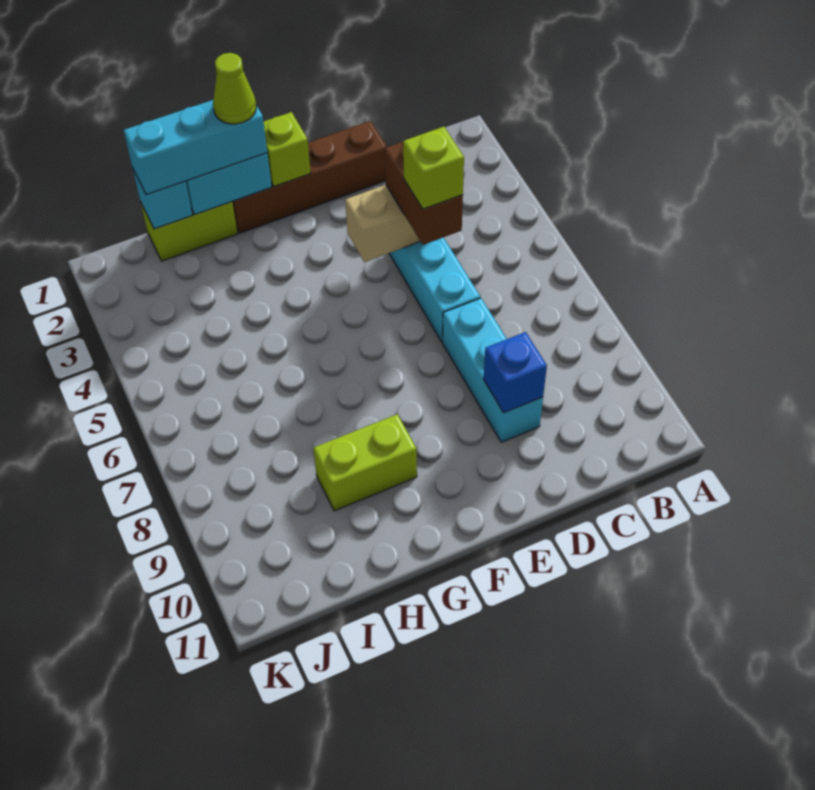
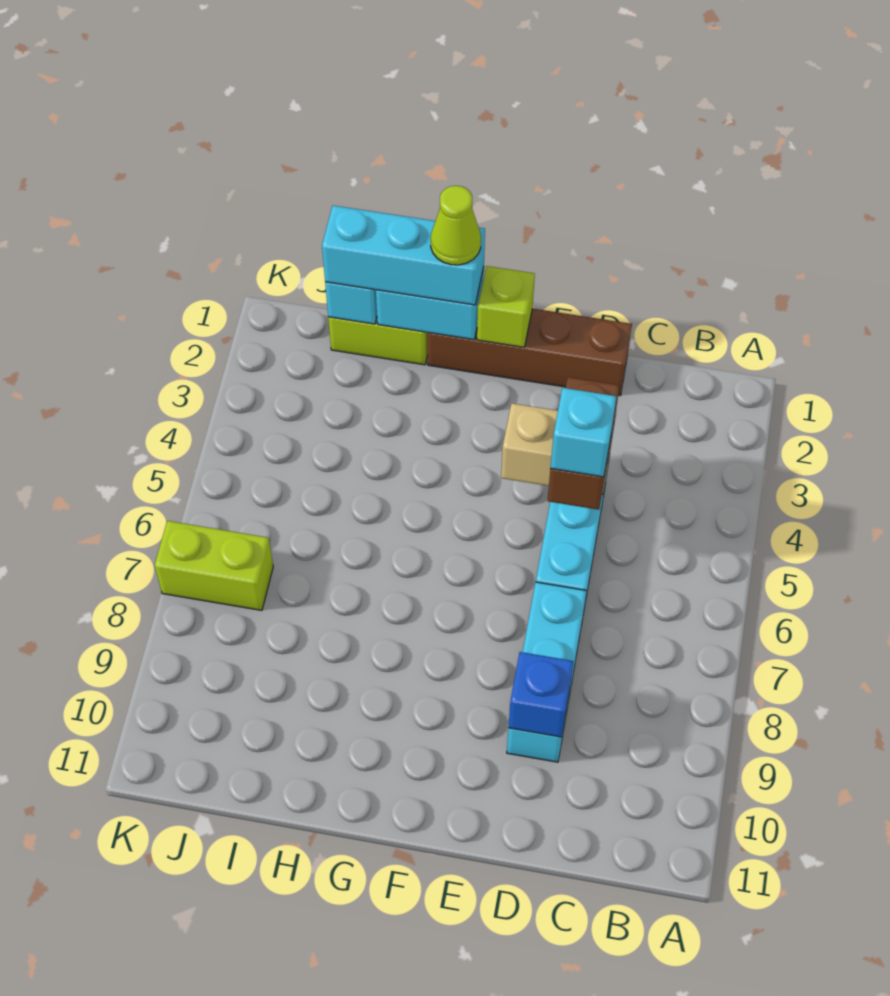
lime brick D5 level 4 -> cyan brick D5 level 4
lime brick G9:H9 level 1 -> lime brick J7:K7 level 1

